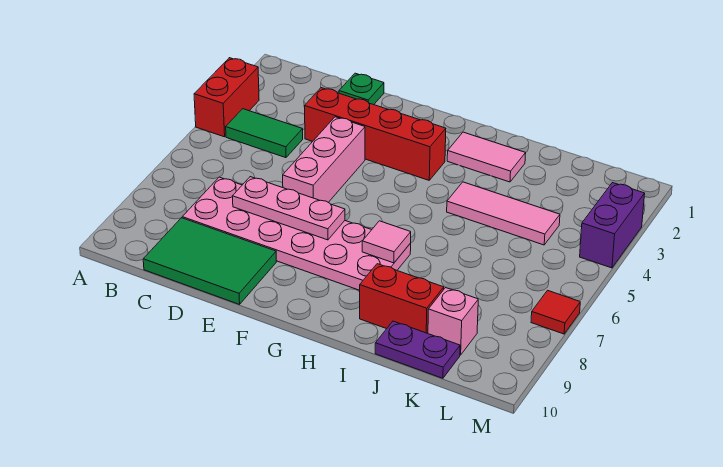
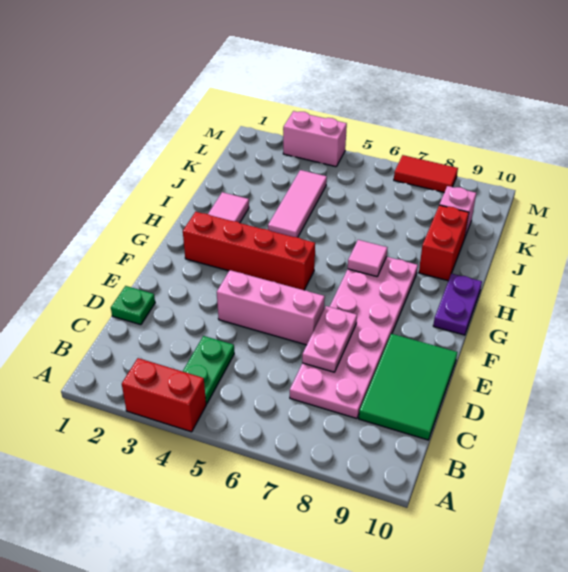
green tile B4:C4 level 1 -> green plate B4:C4 level 1
red brick D3:G3 level 1 -> red brick G2:G5 level 1
pink plate D7:F7 level 2 -> pink plate D7:E7 level 2
purple plate J10:K10 level 1 -> purple plate G10:H10 level 1
purple brick M3:M4 level 1 -> pink brick M3:M4 level 1
red tile M7 level 1 -> red tile M7:M8 level 1

